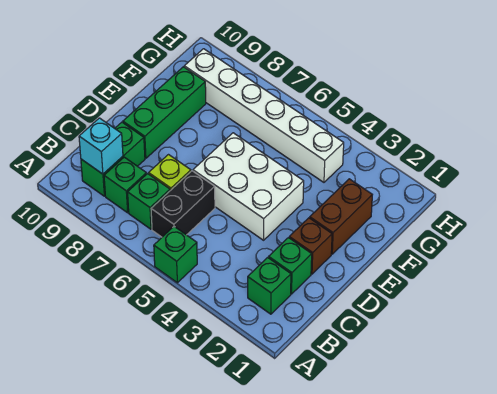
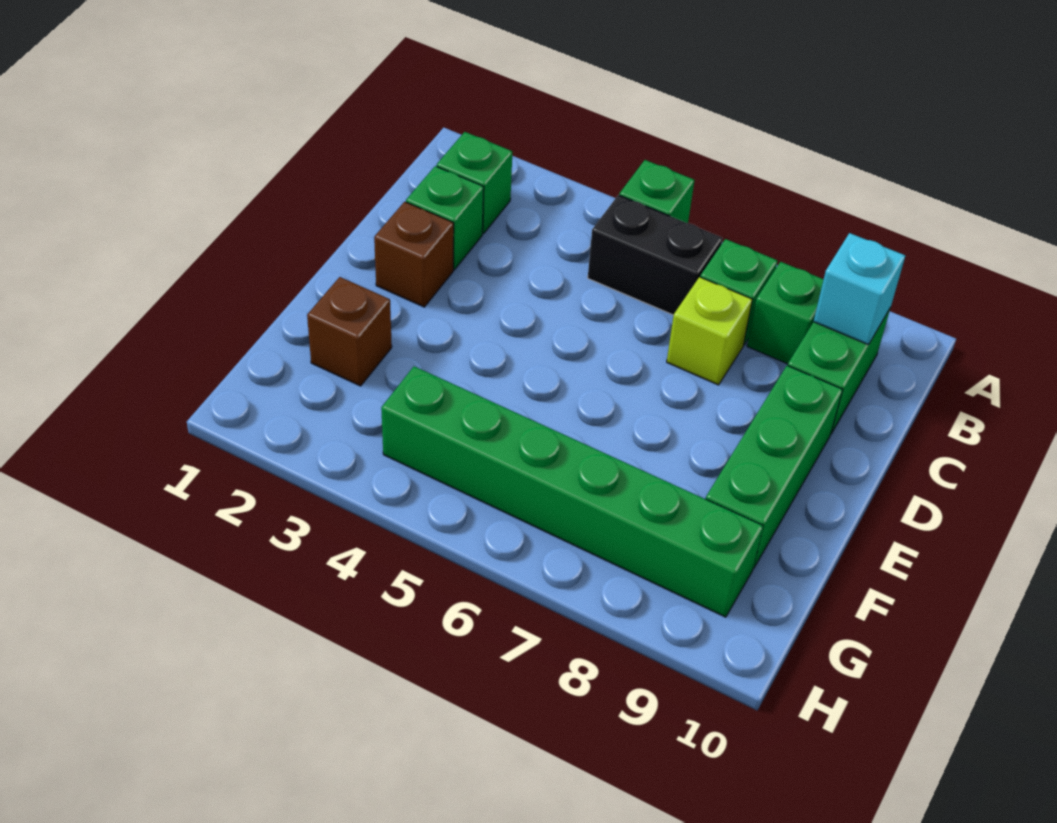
black brick B6:C6 level 1 -> black brick B5:B6 level 1
white brick D4:E6 level 1 -> none
brown brick E2:F2 level 1 -> brown brick F2 level 1
white brick G4:G9 level 1 -> green brick G4:G9 level 1

